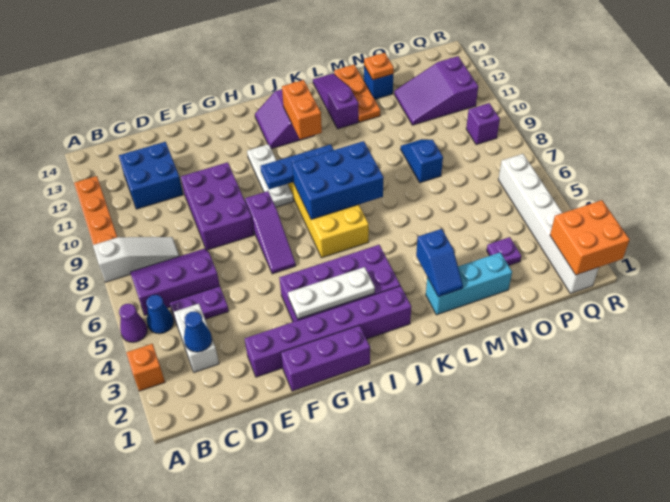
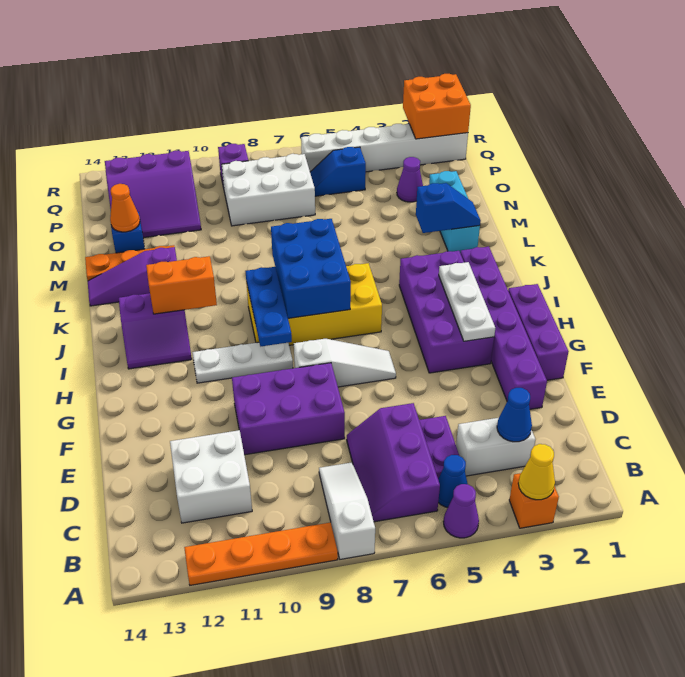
none -> yellow cone A3 level 2
blue brick C11:D12 level 1 -> white brick C11:D12 level 1
purple slope G6:G8 level 1 top 8 -> white slope G6:G8 level 1 top 8
blue slope N8:N9 level 1 top 8 -> blue slope P5:P6 level 1 top 5
orange plate N13 level 2 -> orange cone N13 level 2
purple plate O3 level 1 -> purple cone O3 level 1
none -> white brick O7:P9 level 1
purple slope O11:Q12 level 1 top Q -> purple slope O11:Q13 level 1 top Q

